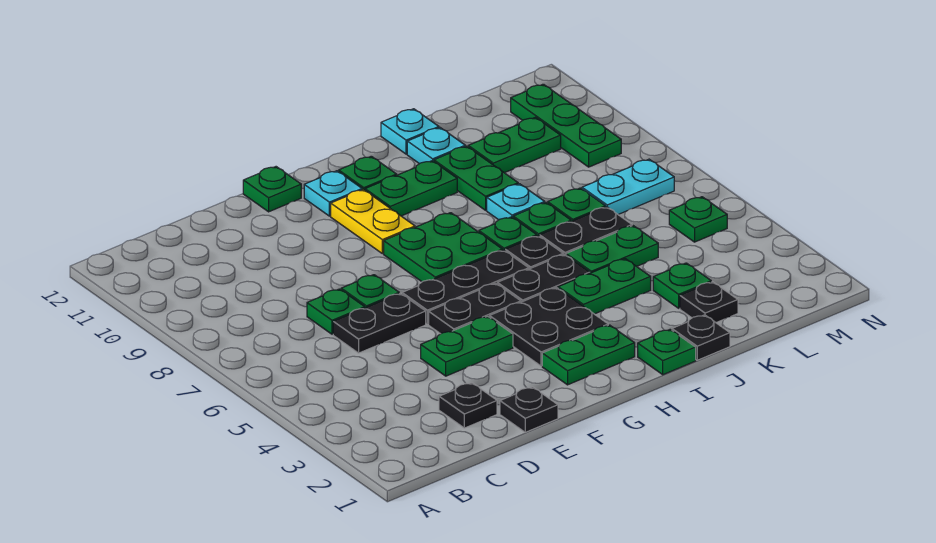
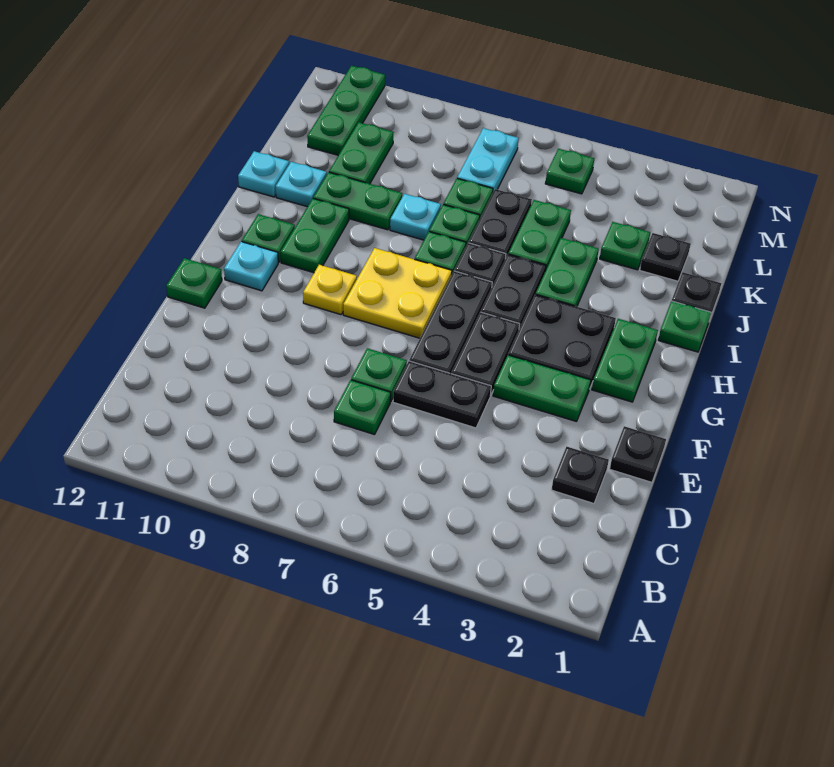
black plate D6:E6 level 1 -> black plate E5:E6 level 1
green plate E4:F4 level 1 -> green plate F3:F4 level 1
green plate G7:H8 level 1 -> yellow plate G7:H8 level 1
yellow plate G9:G10 level 1 -> yellow plate G9 level 1
green plate M9:M11 level 1 -> green plate L11:N11 level 1

